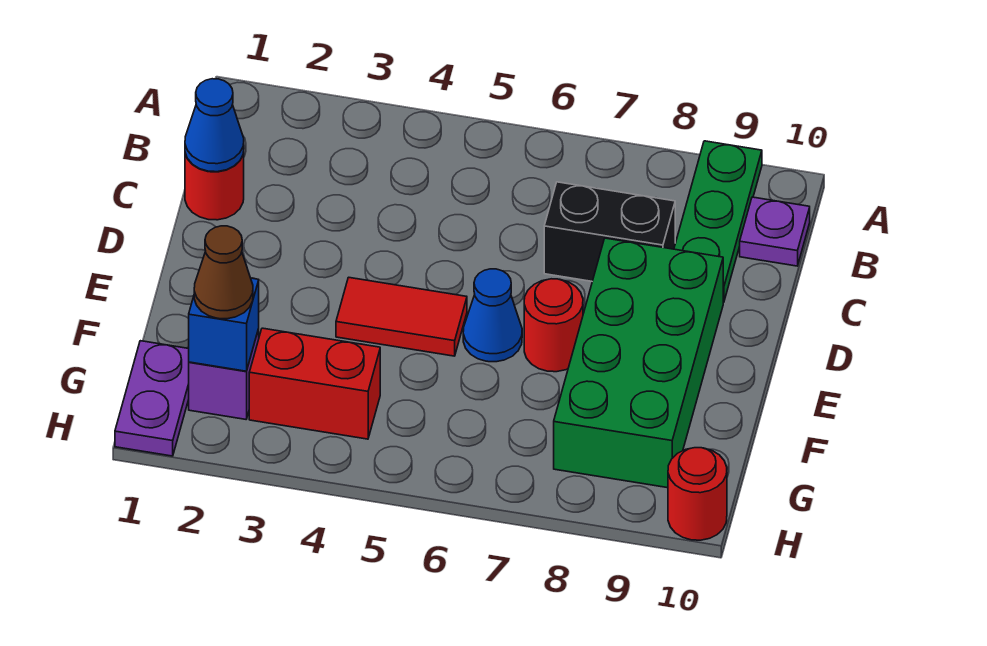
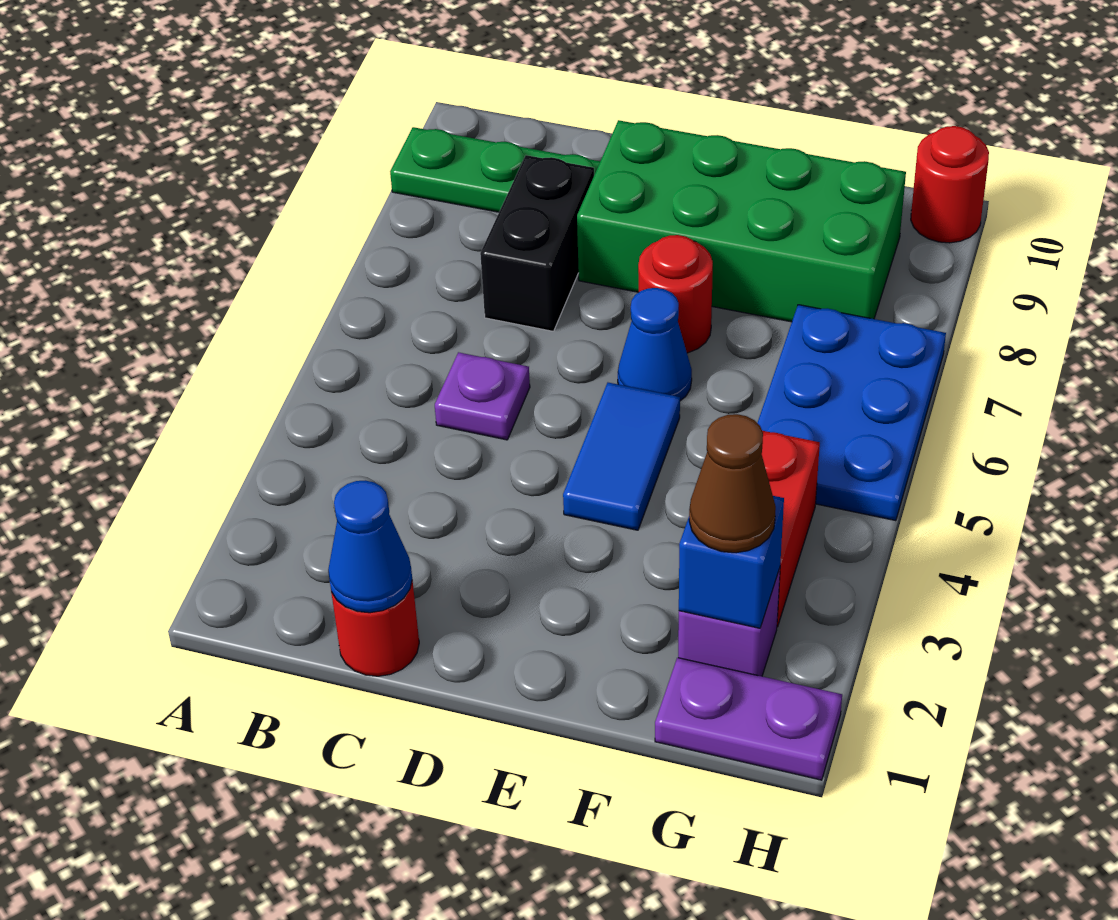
purple plate B10 level 1 -> purple plate C5 level 1
red tile E4:E5 level 1 -> blue tile E4:E5 level 1
none -> blue plate G5:H7 level 1

